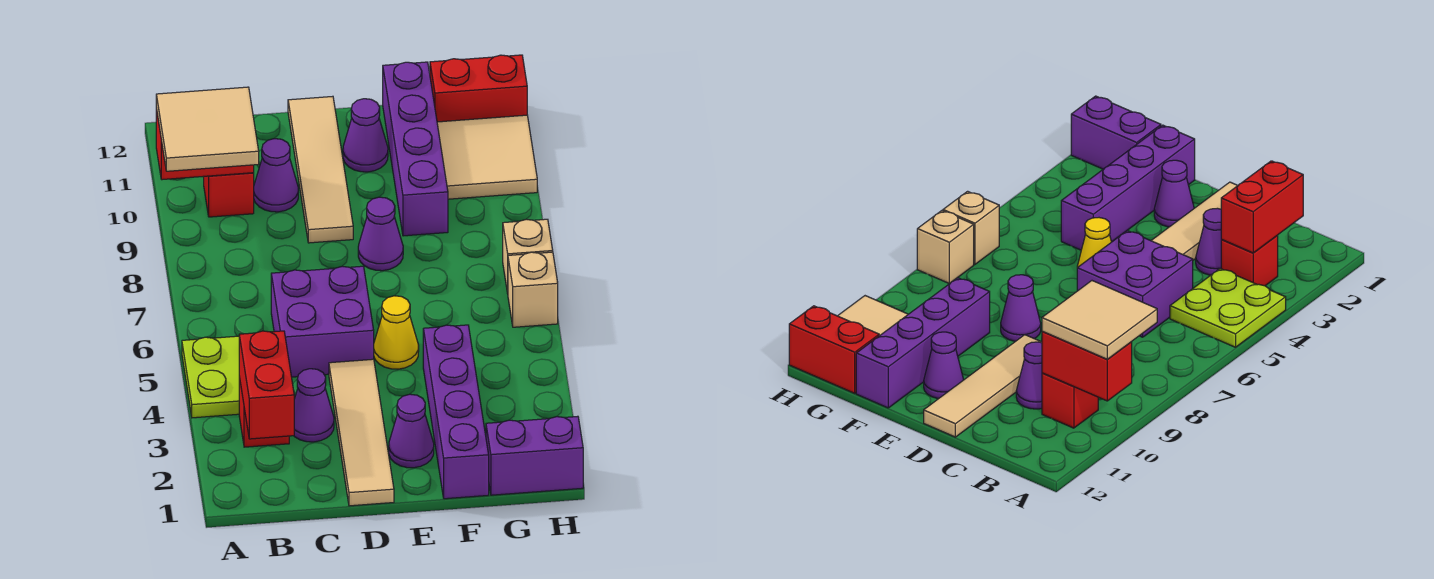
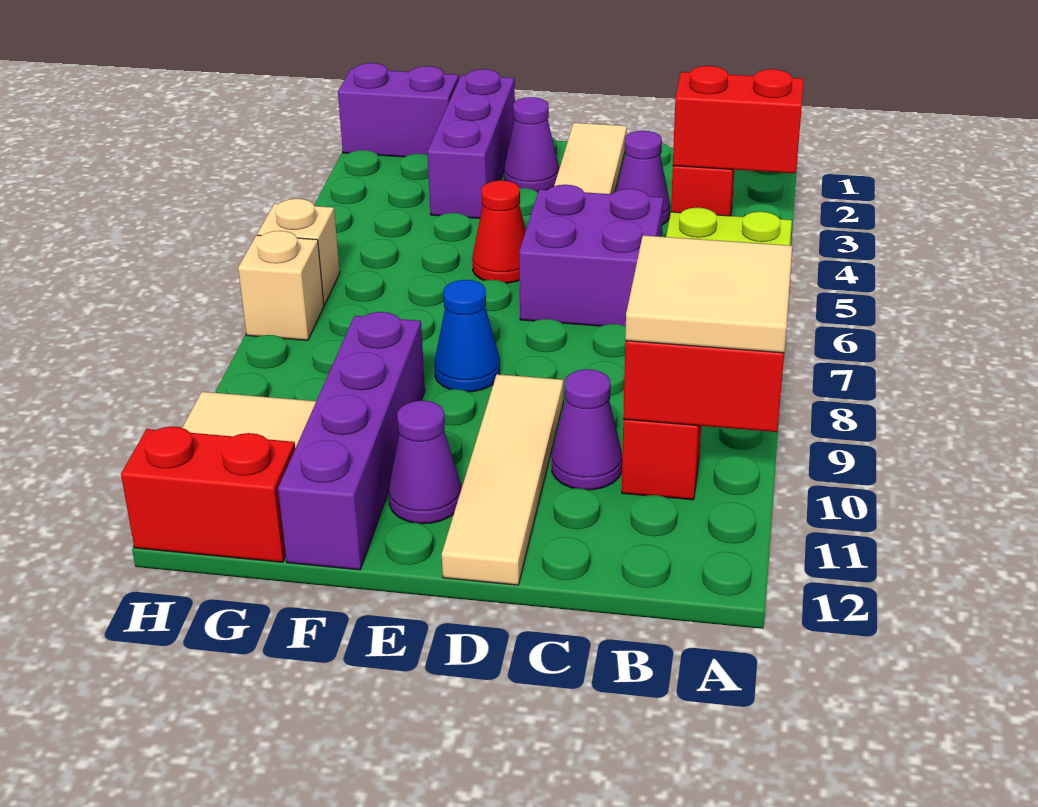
red brick B2:B3 level 2 -> red brick A3:B3 level 2
yellow cone E5 level 1 -> red cone E5 level 1
purple cone E8 level 1 -> blue cone E8 level 1
purple brick F1:F4 level 1 -> purple brick F1:F3 level 1

